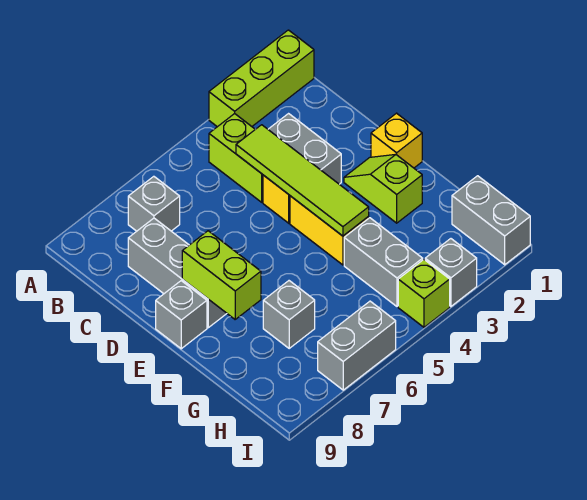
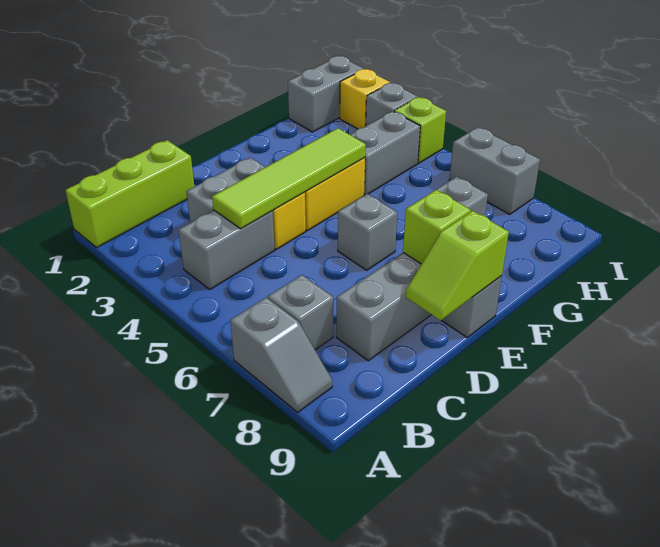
lime brick A1:A3 level 1 -> lime brick A1:C1 level 1
none -> grey slope A7:A8 level 1 top 7
lime brick B4:C4 level 1 -> grey brick B4:C4 level 1
yellow brick E1 level 1 -> yellow brick I2 level 1
lime slope E2:F2 level 1 top F -> lime slope D9:E9 level 2 top E
none -> grey brick E6 level 1
lime brick E8:F8 level 2 -> lime brick E8 level 2

